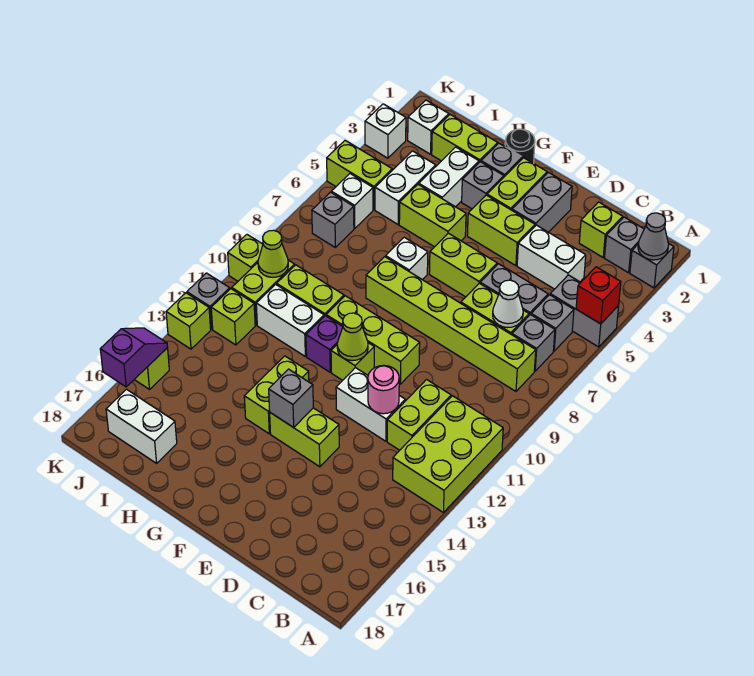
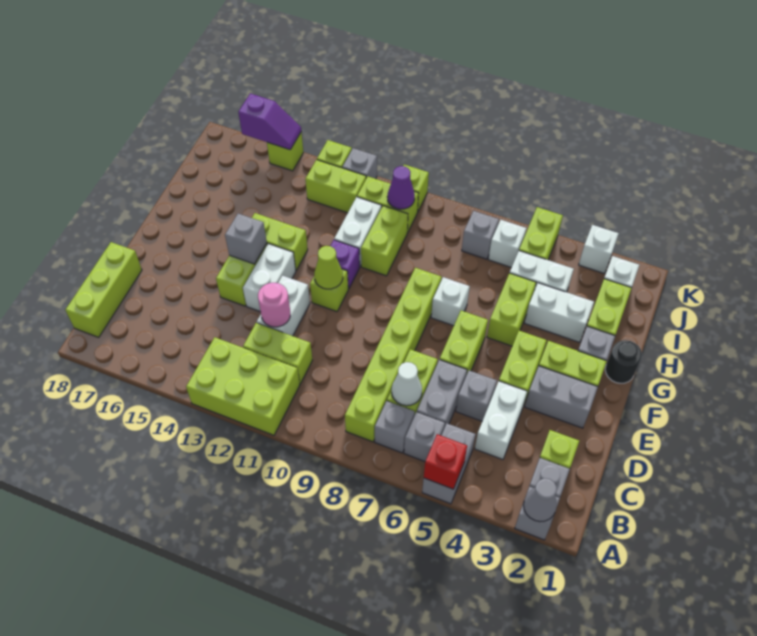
lime brick E10:G10 level 1 -> lime brick B18:D18 level 1
grey brick G3 level 1 -> grey brick D5 level 1
white brick I17:J17 level 1 -> white brick E13:F13 level 1
lime cone J10 level 2 -> purple cone J10 level 2
lime brick J12 level 1 -> lime brick J12:J13 level 1

